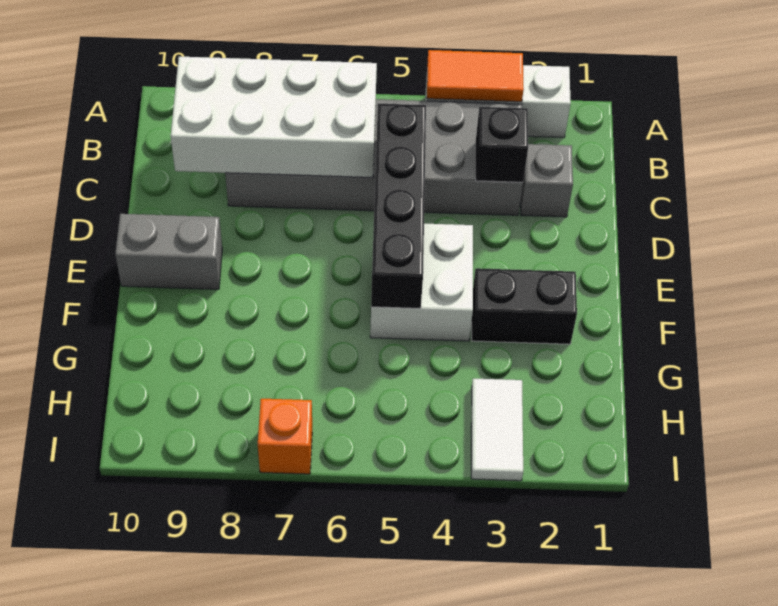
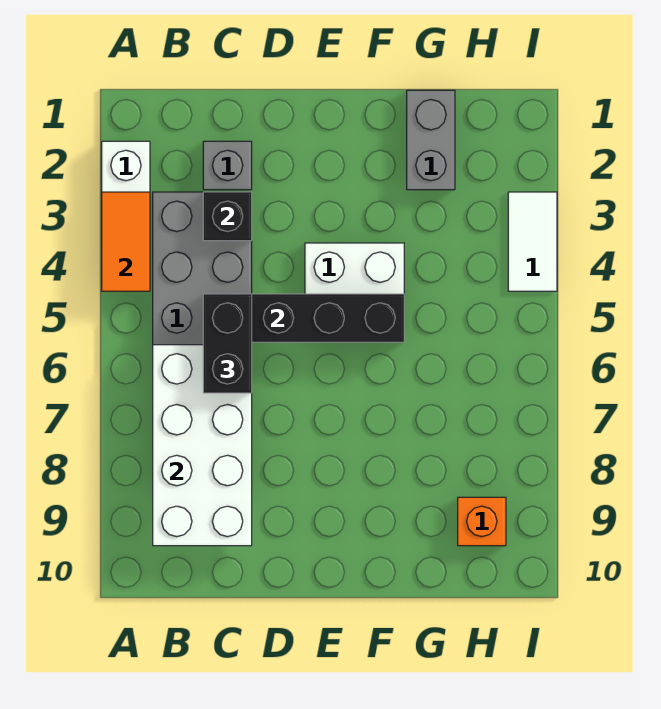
grey brick E9:E10 level 1 -> grey brick G1:G2 level 1
black brick F2:F3 level 1 -> black brick C5:C6 level 3
white tile H3:I3 level 1 -> white tile I3:I4 level 1
orange brick I7 level 1 -> orange brick H9 level 1

